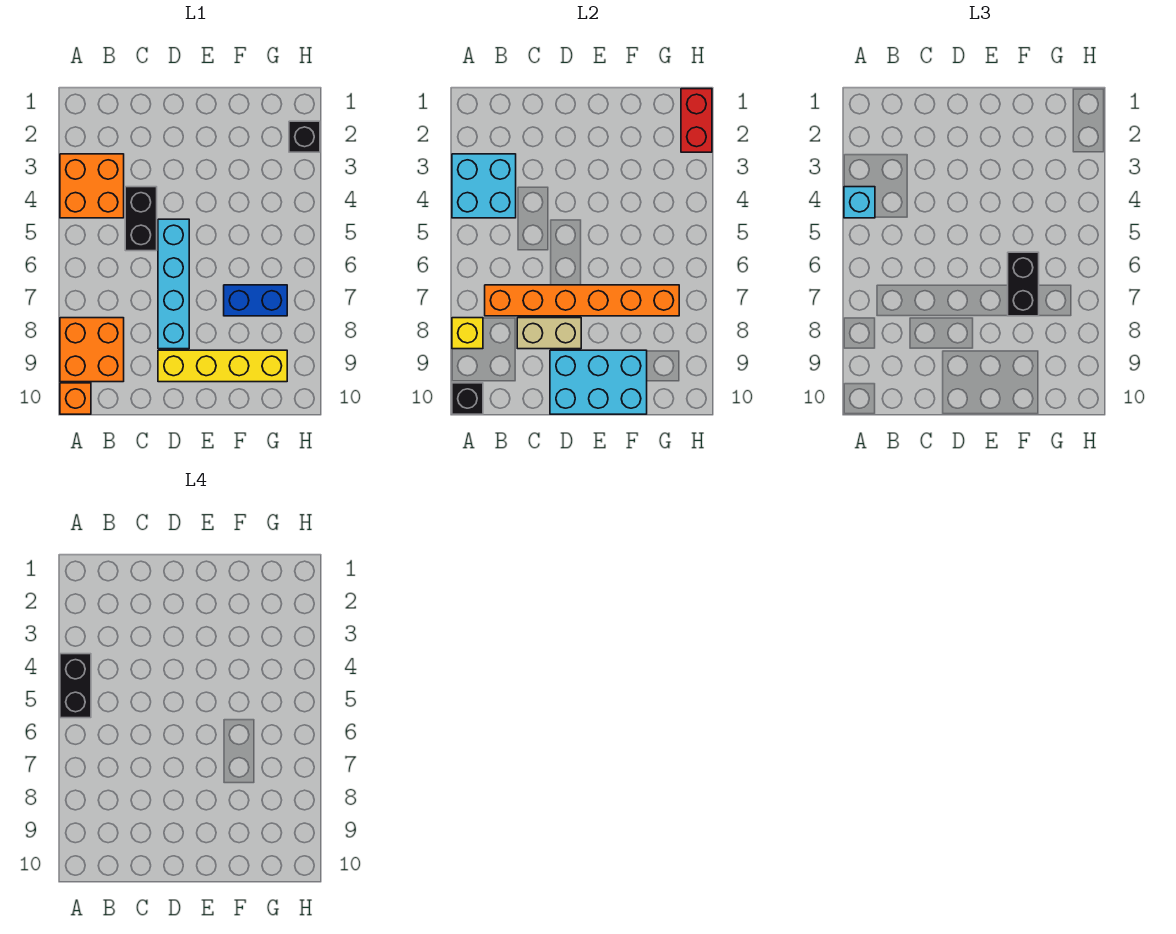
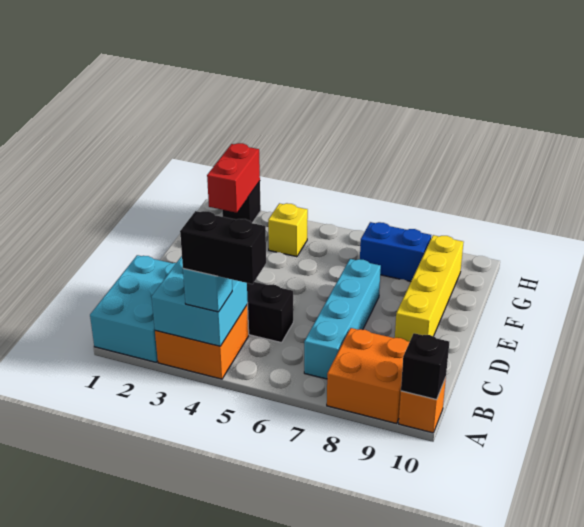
yellow brick A8 level 2 -> yellow brick G4 level 1
orange brick B7:G7 level 2 -> none
tan brick C8:D8 level 2 -> none
cyan brick D5:D8 level 1 -> cyan brick B7:E7 level 1
cyan brick D9:F10 level 2 -> cyan brick A1:C2 level 1
black brick F6:F7 level 3 -> none
blue brick F7:G7 level 1 -> blue brick G7:G8 level 1
red brick H1:H2 level 2 -> red brick G2:H2 level 2

